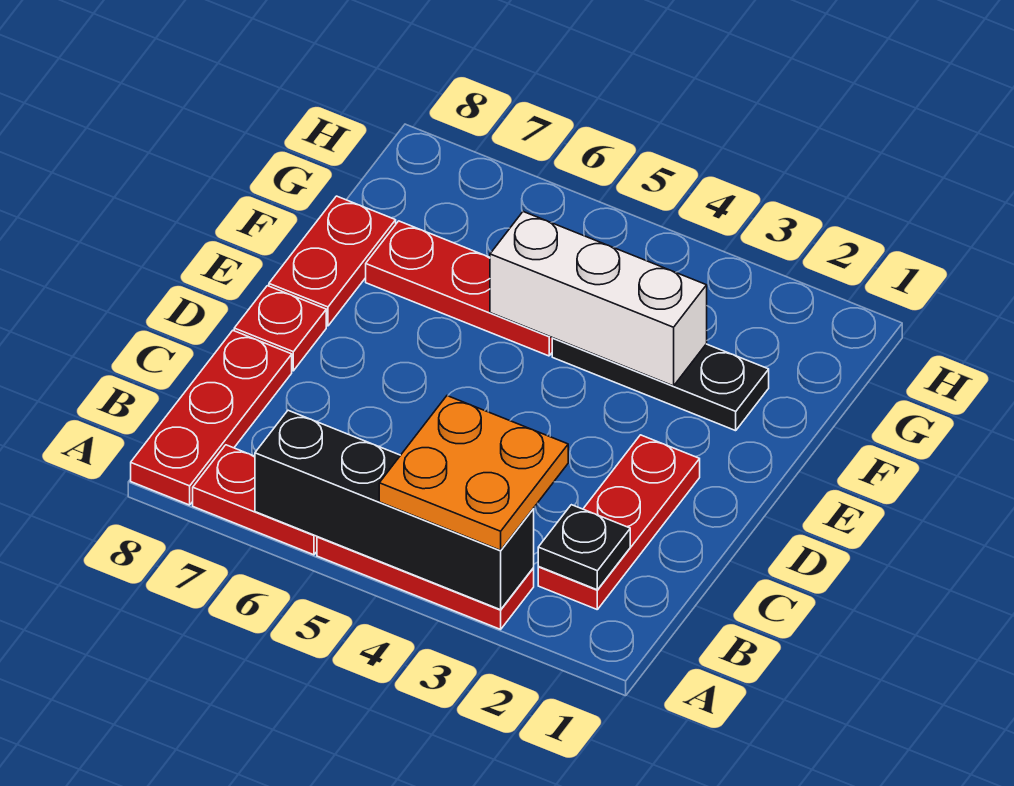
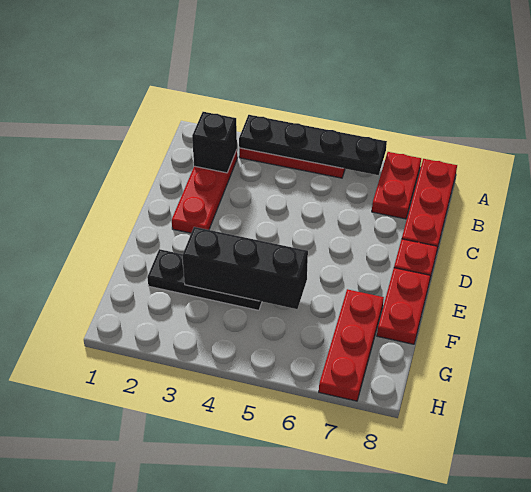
black brick A3:A6 level 2 -> black plate A3:A6 level 2
orange plate A3:B4 level 3 -> none
red plate A6:A7 level 1 -> red plate A7:B7 level 1
black plate B2 level 2 -> black brick B2 level 2
white brick F3:F5 level 2 -> black brick F3:F5 level 2
red plate F5:F7 level 1 -> red plate F7:H7 level 1

